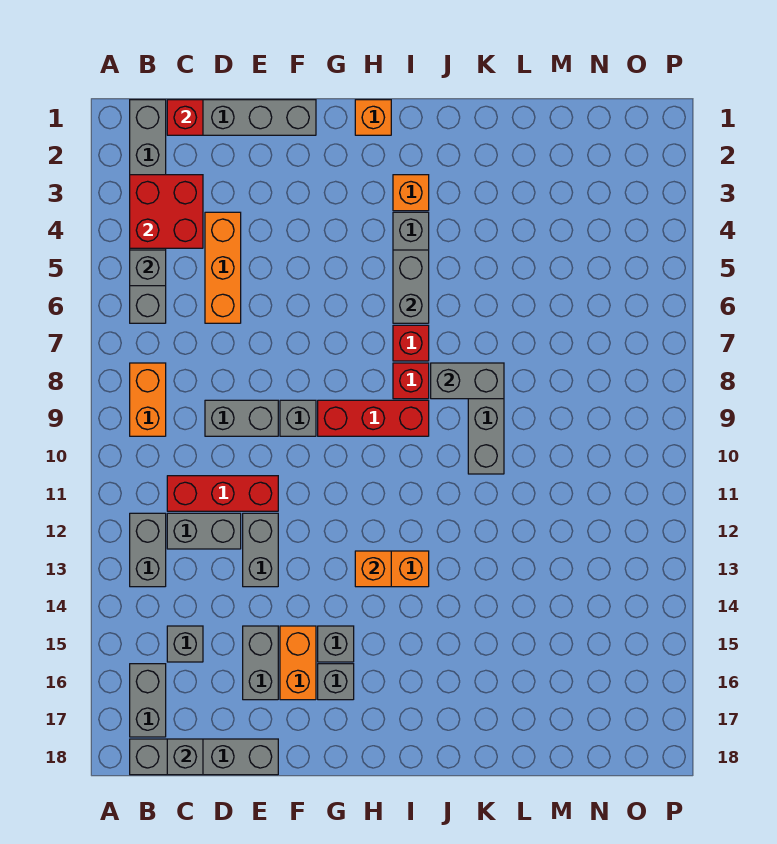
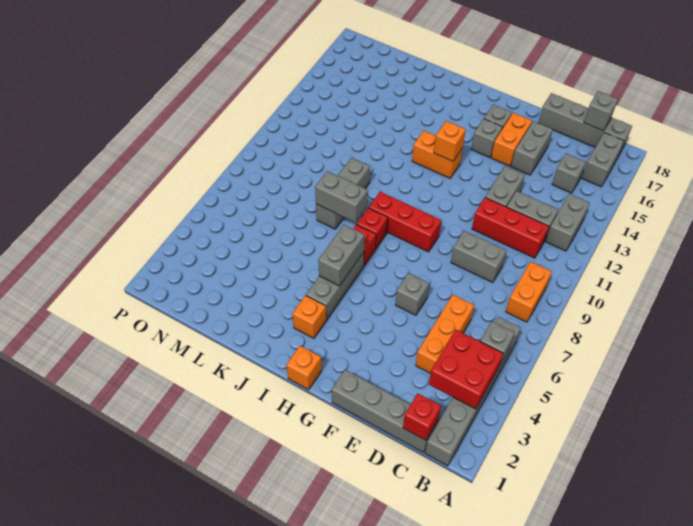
grey brick F9 level 1 -> grey brick F6 level 1

